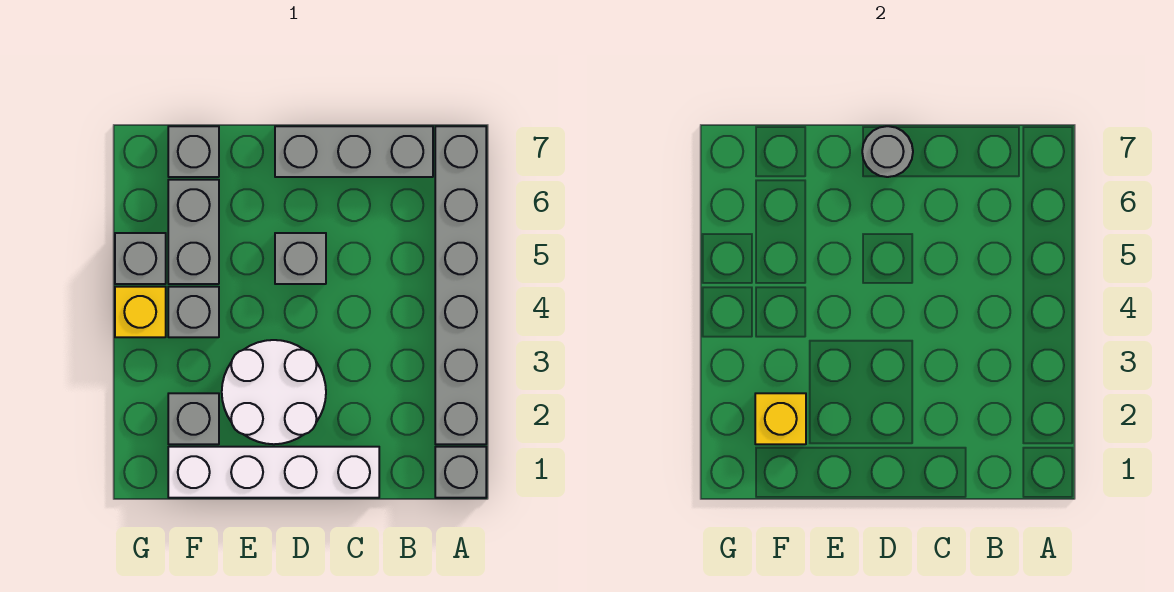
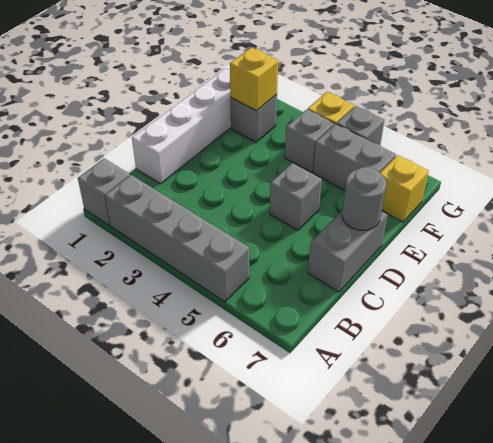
grey brick A2:A7 level 1 -> grey brick A2:A5 level 1
grey brick B7:D7 level 1 -> grey brick C7:D7 level 1
white round brick D2:E3 level 1 -> none
grey brick F7 level 1 -> yellow brick F7 level 1

